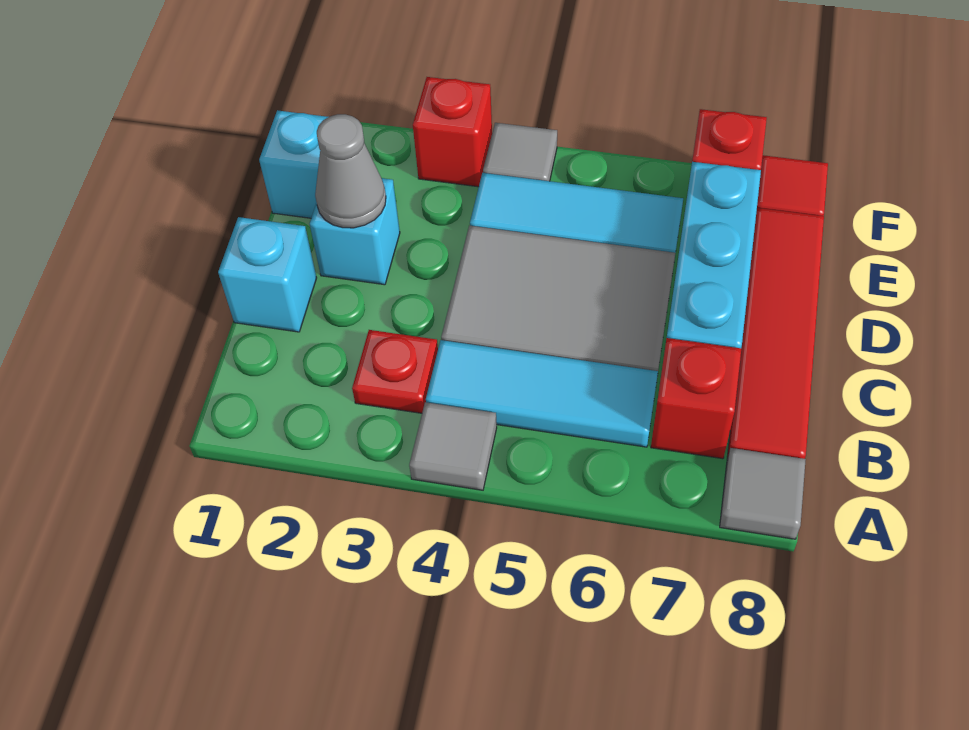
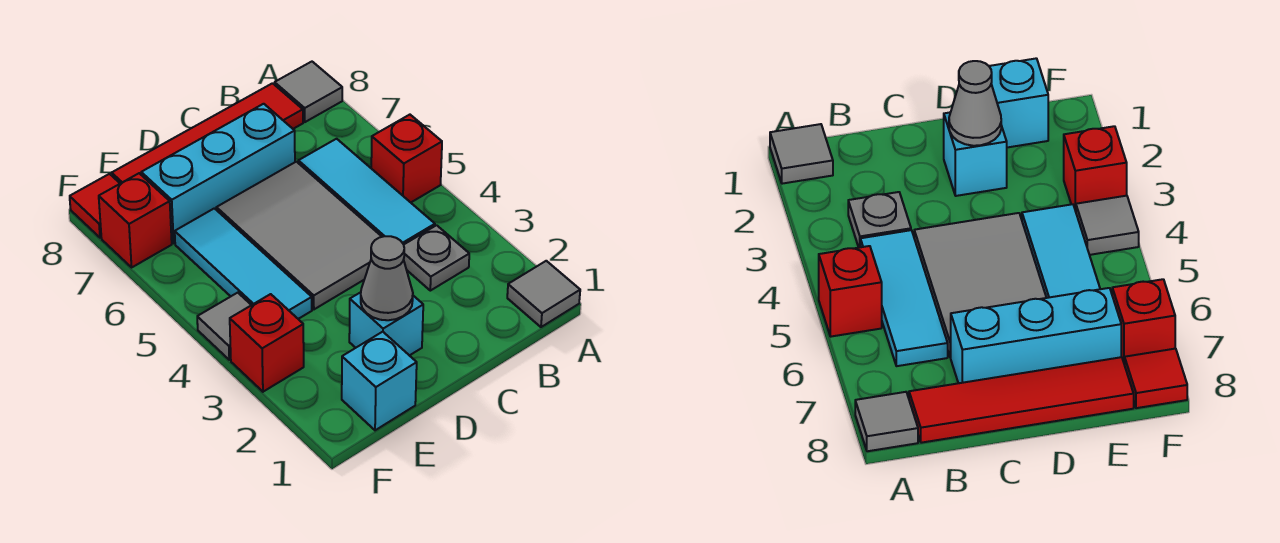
grey tile A4 level 1 -> grey tile A1 level 1
red plate B3 level 1 -> grey plate B3 level 1
red brick B7 level 1 -> red brick A5 level 1
cyan brick C1 level 1 -> none

